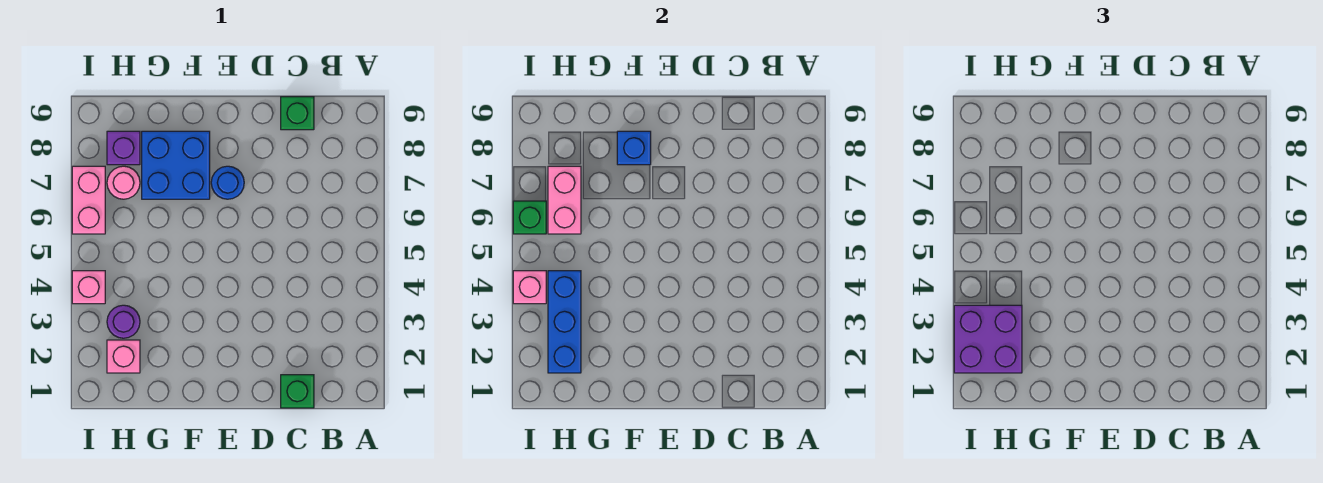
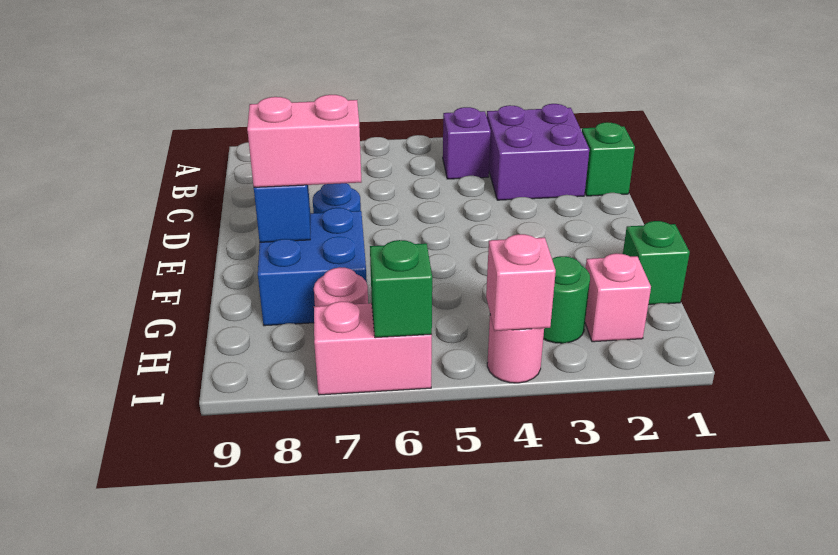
green brick C9 level 1 -> green brick G1 level 1
blue brick H2:H4 level 2 -> none
purple brick H2:I3 level 3 -> purple brick B2:C3 level 1
purple round brick H3 level 1 -> green round brick H3 level 1
pink brick H6:H7 level 2 -> pink brick F7:F8 level 3
purple brick H8 level 1 -> purple brick B4 level 1
pink brick I4 level 1 -> pink round brick I4 level 1

